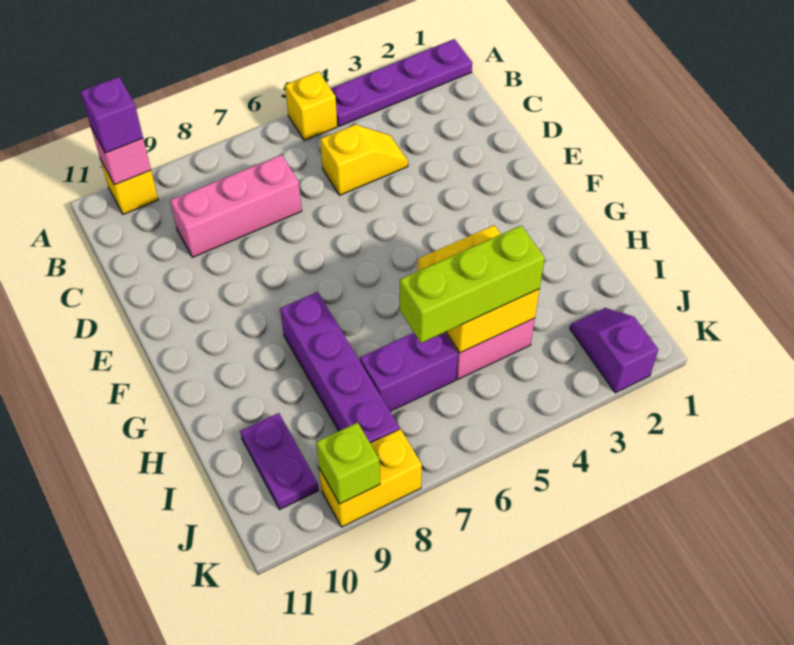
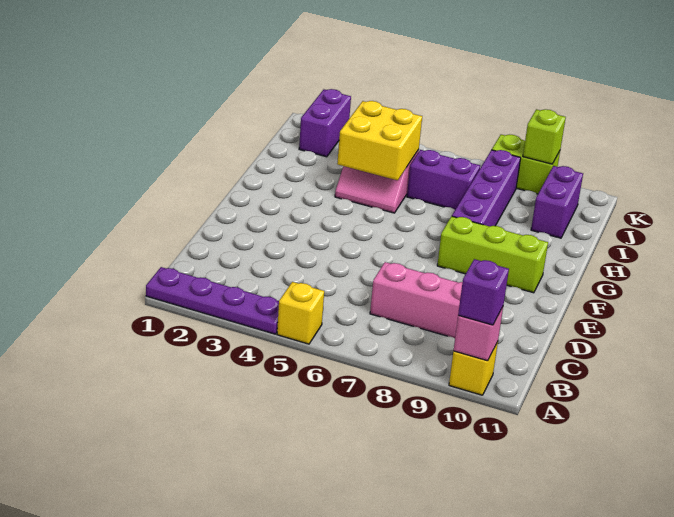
yellow slope C4:C5 level 1 top 5 -> none
lime brick I4:I6 level 3 -> lime brick F8:F10 level 1
purple plate I10:J10 level 1 -> purple brick I10:J10 level 1
purple slope J2:K2 level 1 top K -> purple brick J2:K2 level 1
yellow brick K8:K9 level 1 -> lime brick K8:K9 level 1

